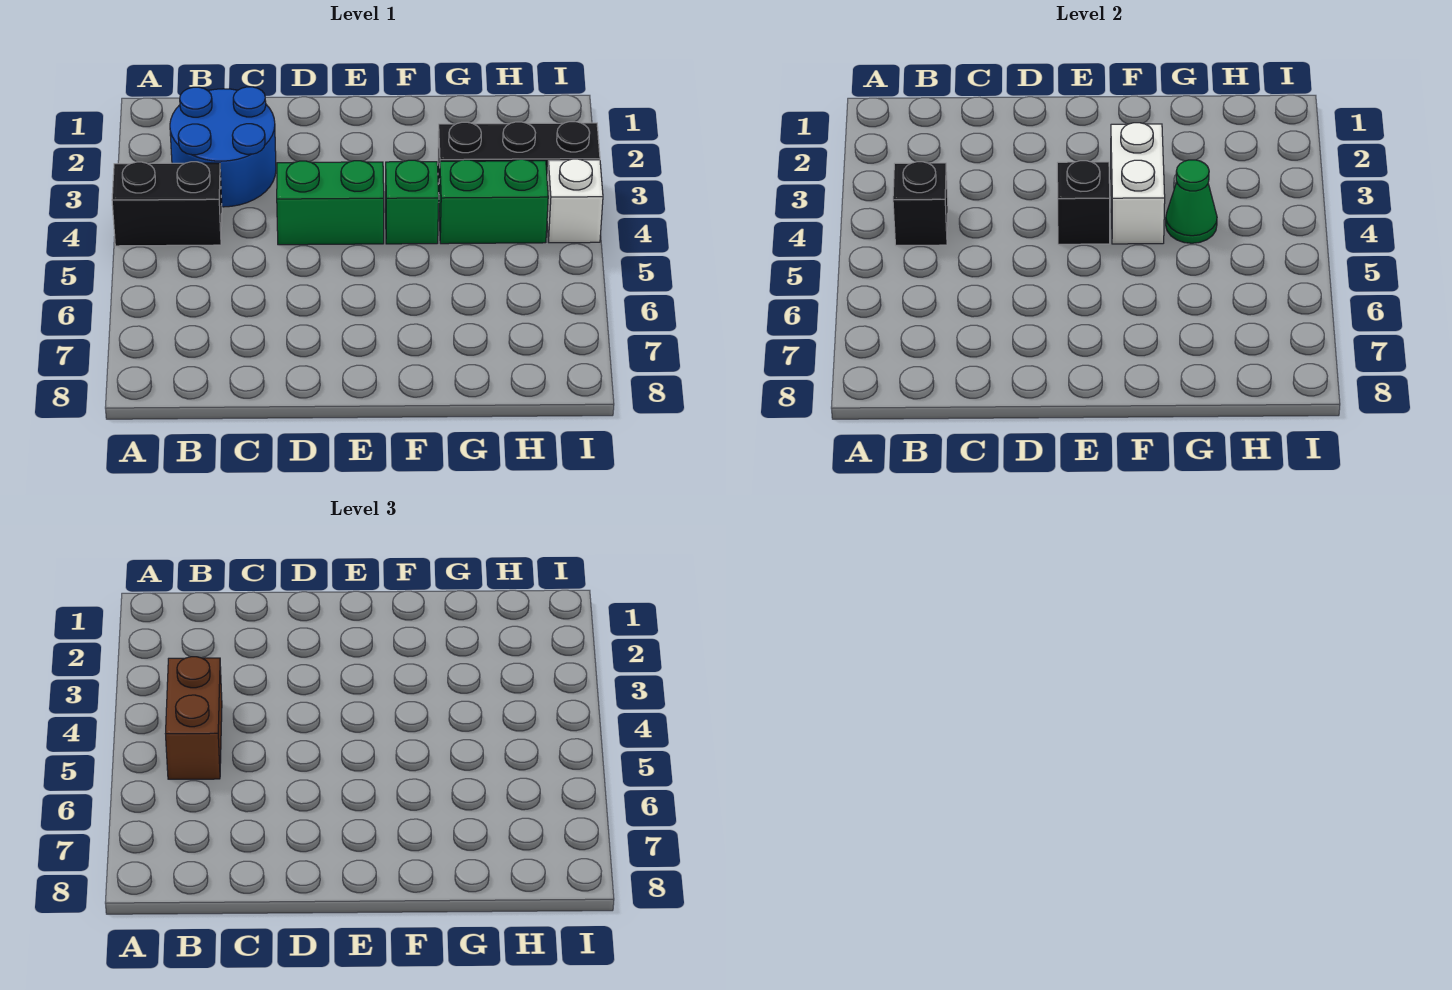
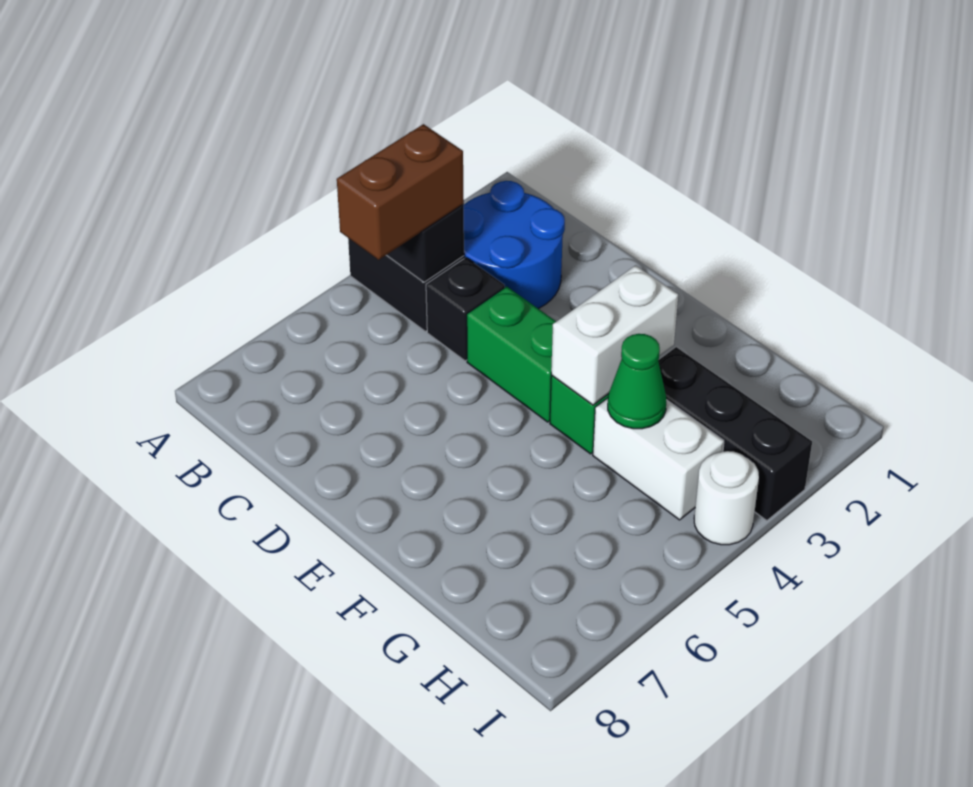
black brick E4 level 2 -> black brick C4 level 1
green brick G4:H4 level 1 -> white brick G4:H4 level 1
white brick I4 level 1 -> white round brick I4 level 1

